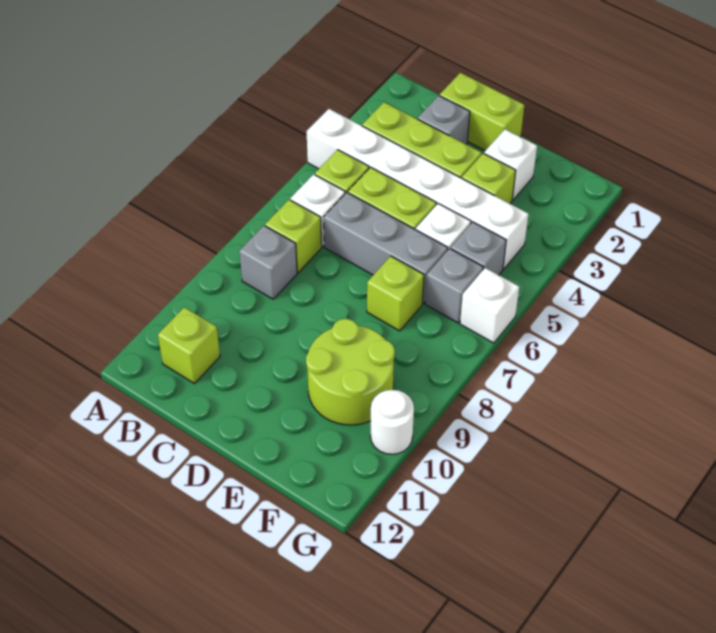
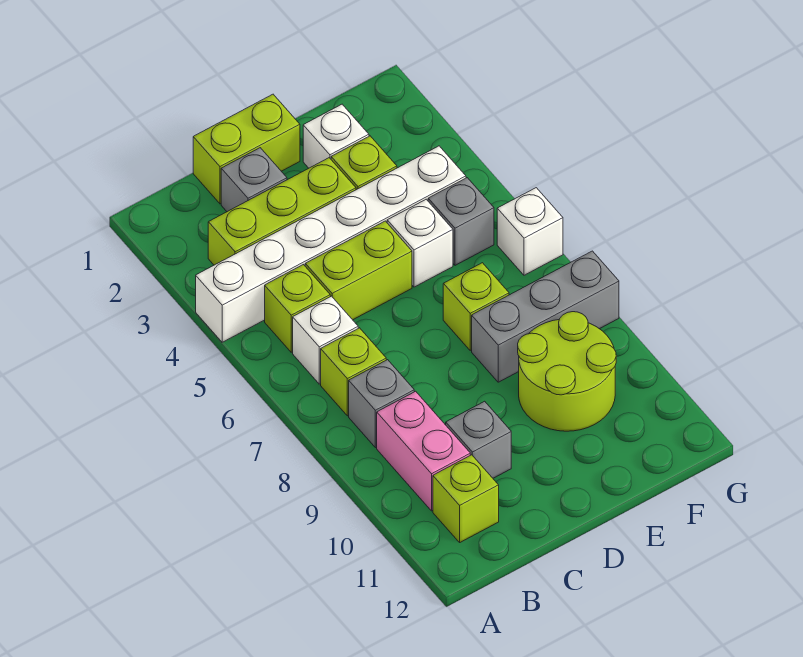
none -> pink brick B9:B10 level 1
grey brick C6:E6 level 1 -> grey brick E8:G8 level 1
grey brick F6 level 1 -> grey brick C10 level 1
white round brick G10 level 1 -> none

